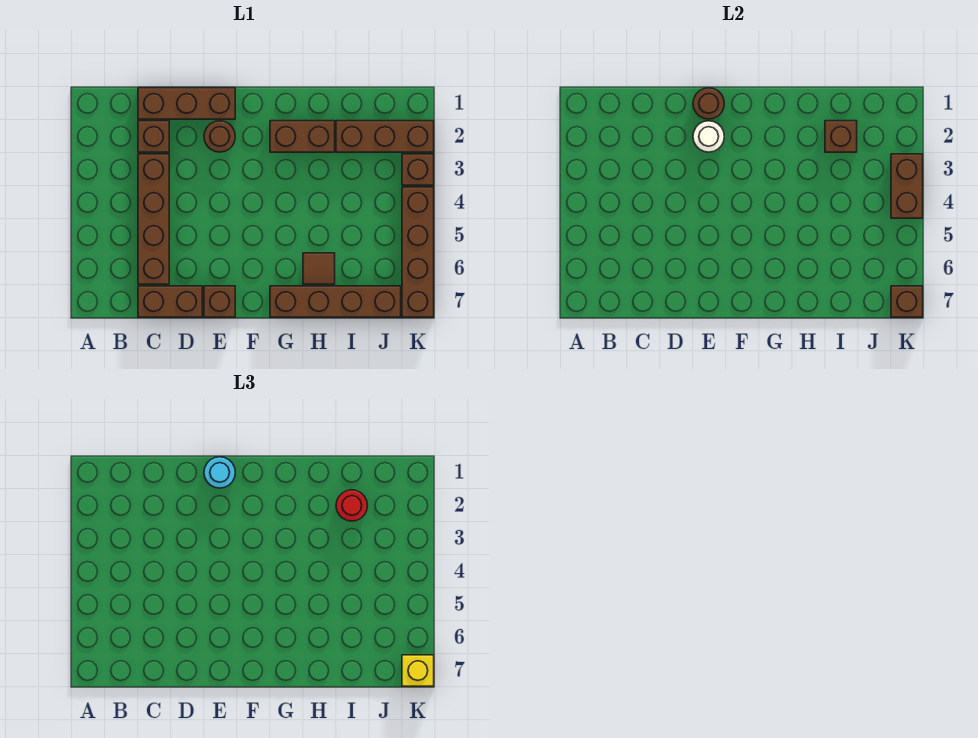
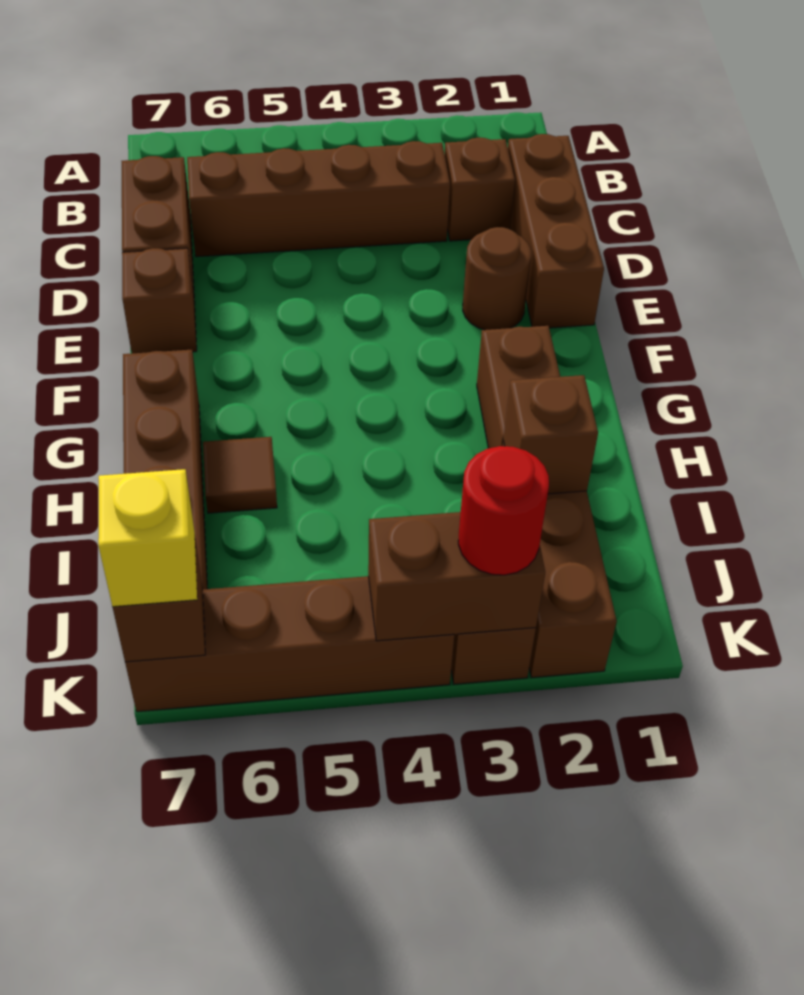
brown round brick E1 level 2 -> none
cyan round brick E1 level 3 -> none
white round brick E2 level 2 -> none
red round brick I2 level 3 -> red round brick K3 level 3

